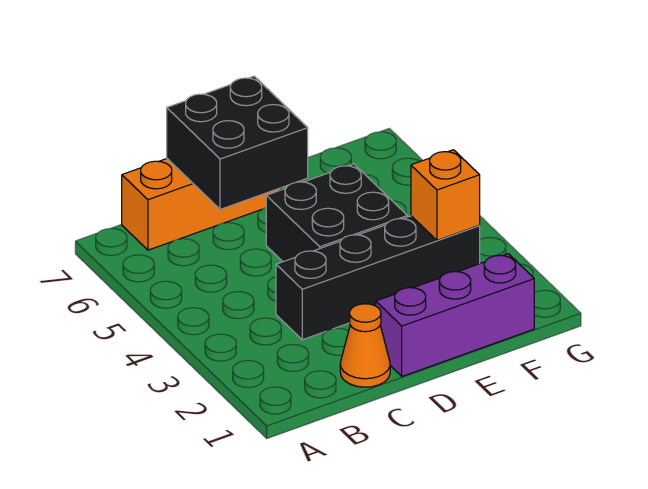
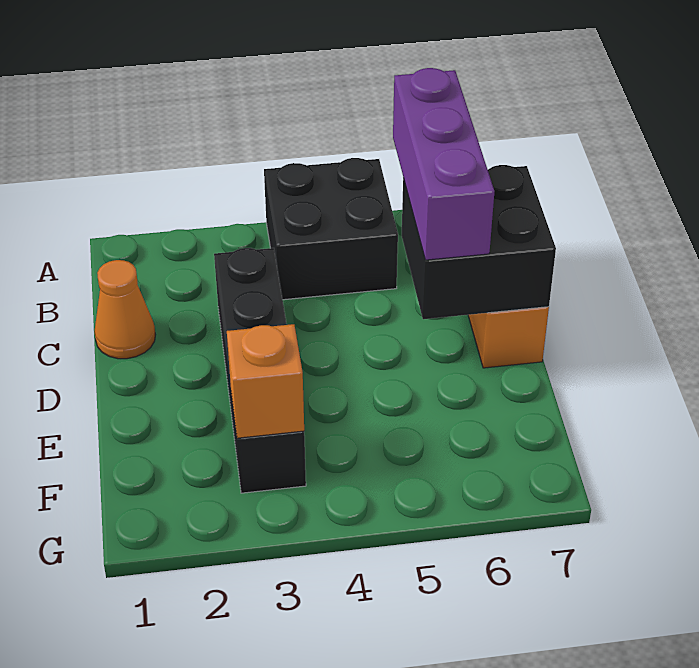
purple brick D1:F1 level 1 -> purple brick B6:D6 level 3
black brick D4:E5 level 1 -> black brick A4:B5 level 1

